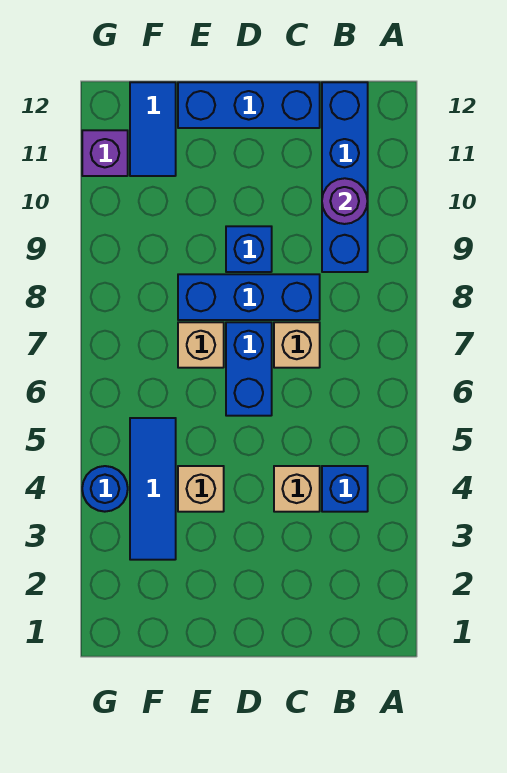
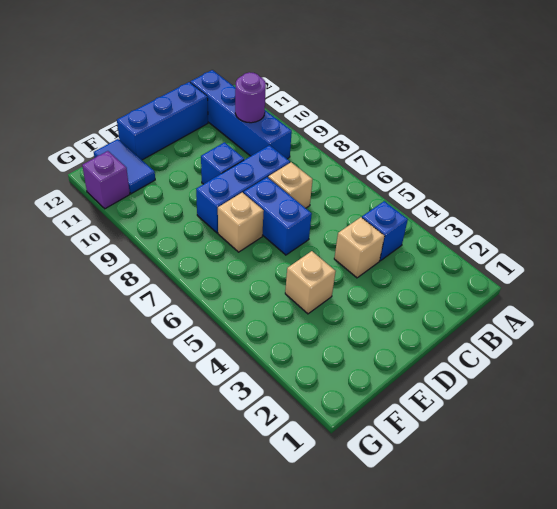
blue tile F3:F5 level 1 -> none
blue round brick G4 level 1 -> none

